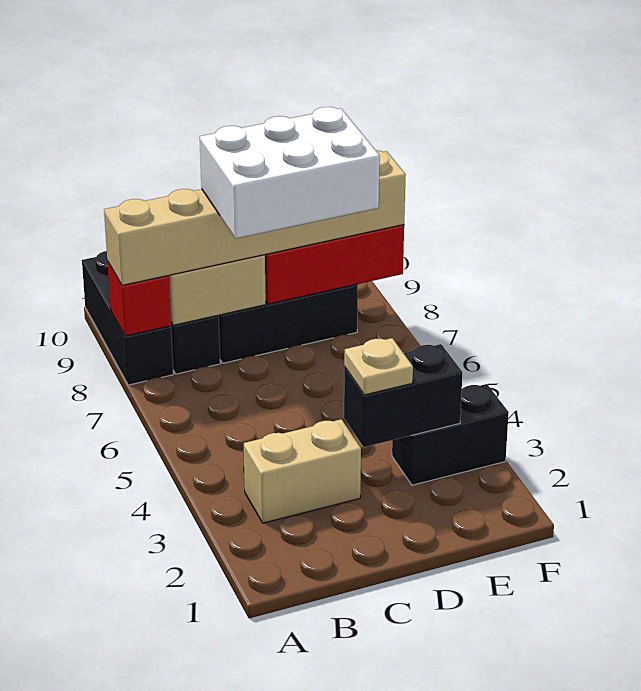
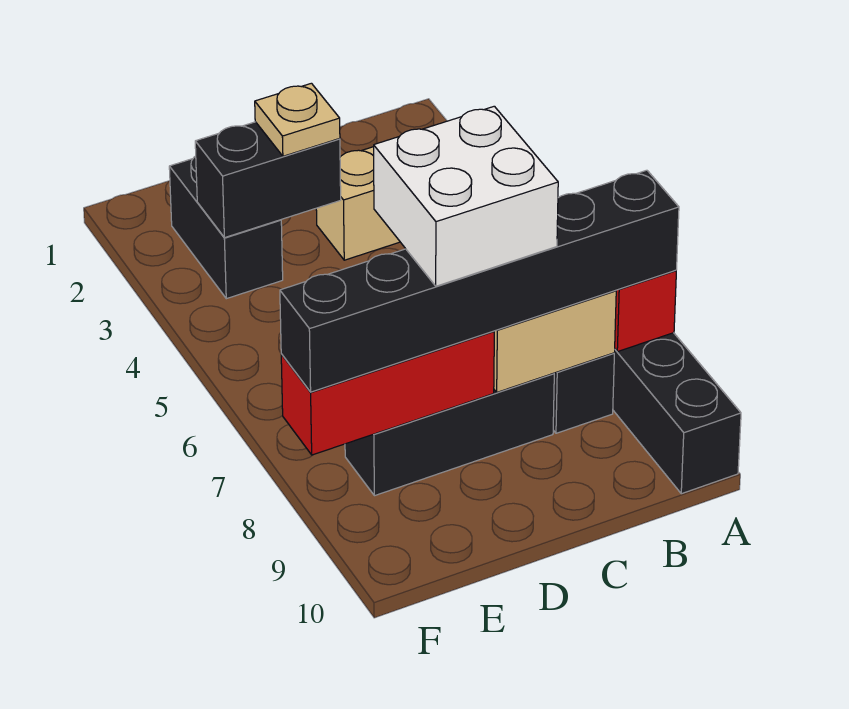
tan brick A8:F8 level 3 -> black brick A8:F8 level 3
white brick C7:E8 level 4 -> white brick C7:D8 level 4
black brick E3:F3 level 1 -> black brick E2:E3 level 1

